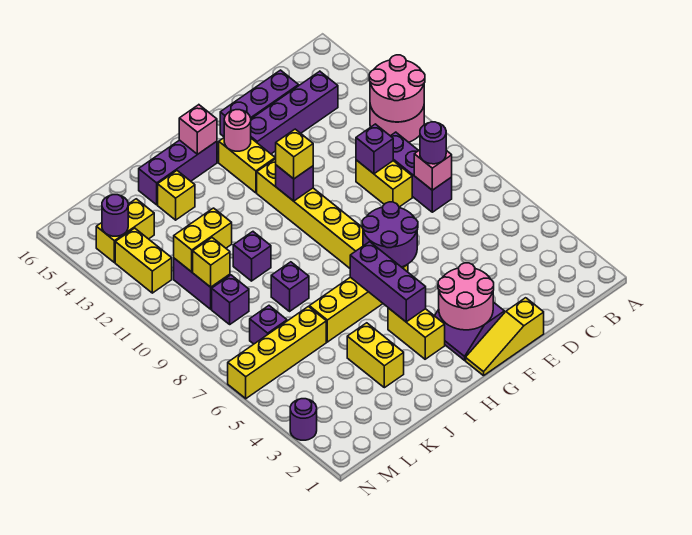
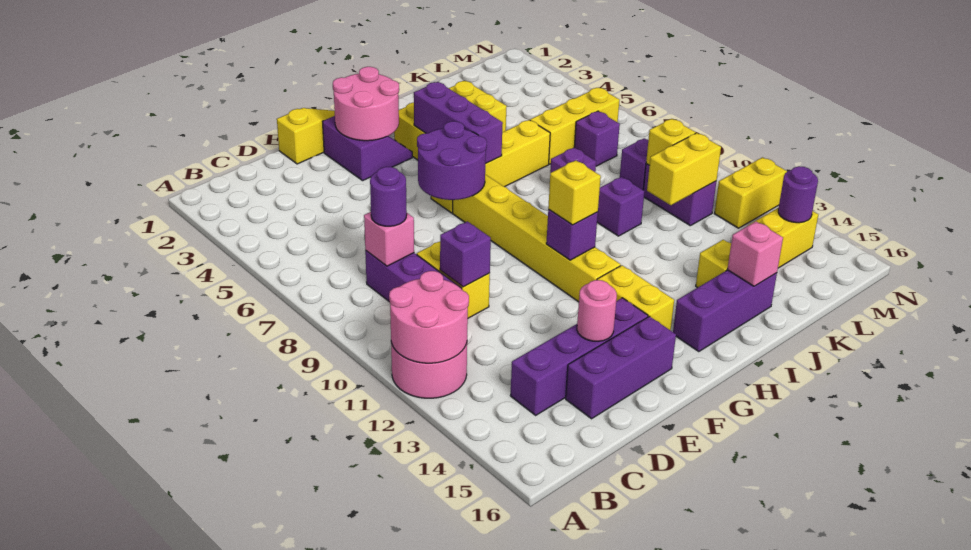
pink round brick G14 level 2 -> pink round brick E14 level 2
pink brick H15 level 2 -> pink brick J15 level 2
yellow brick K6:N6 level 1 -> yellow brick K6:M6 level 1
yellow brick M12:M13 level 1 -> yellow brick M12:N12 level 1
purple round brick N3 level 1 -> none

